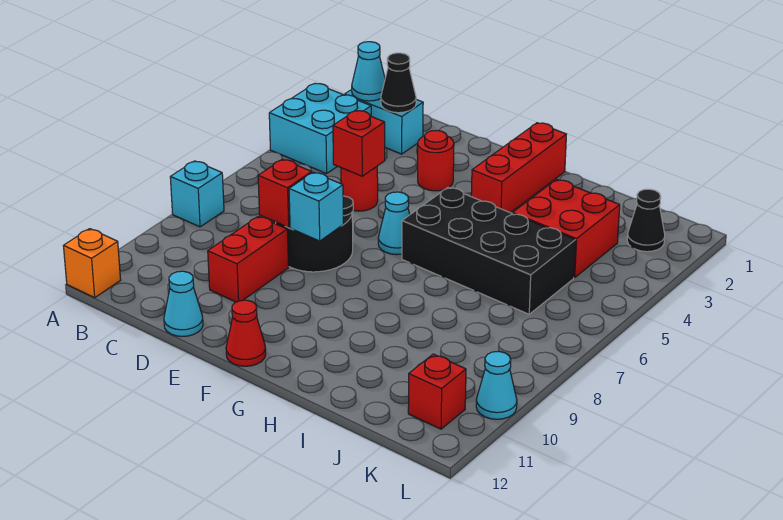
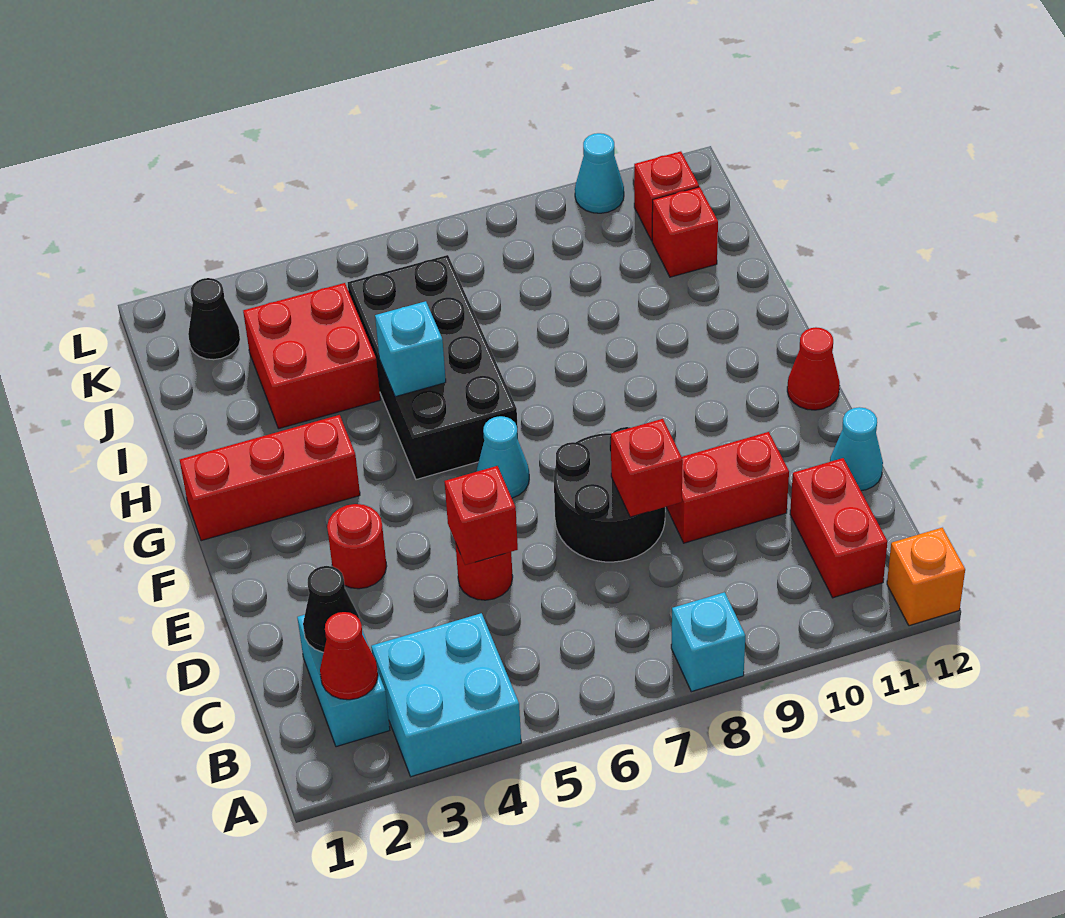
cyan cone B2 level 2 -> red cone B2 level 2
none -> red brick B11:C11 level 1
cyan brick E8 level 2 -> cyan brick H5 level 2
none -> red brick J11 level 1

